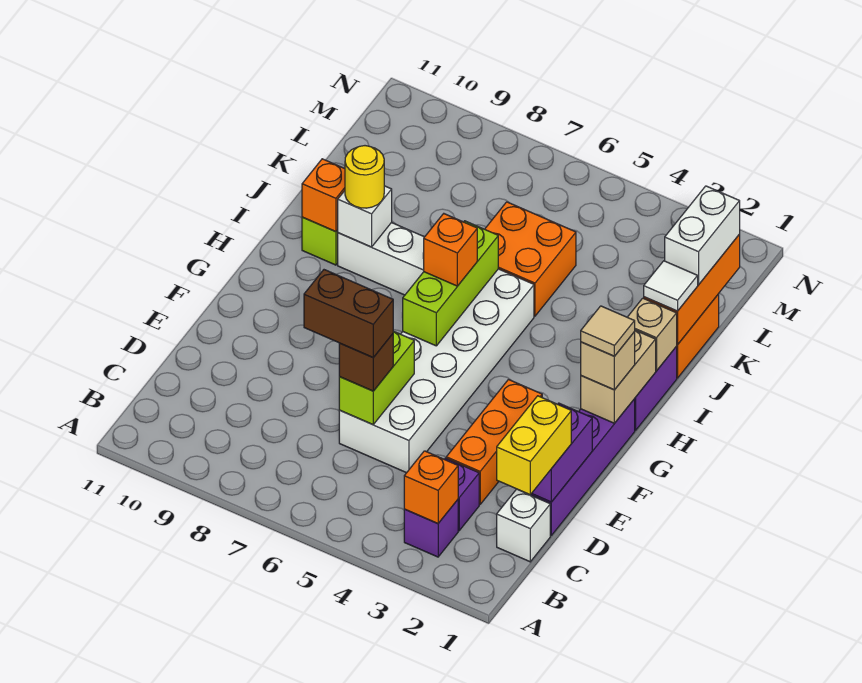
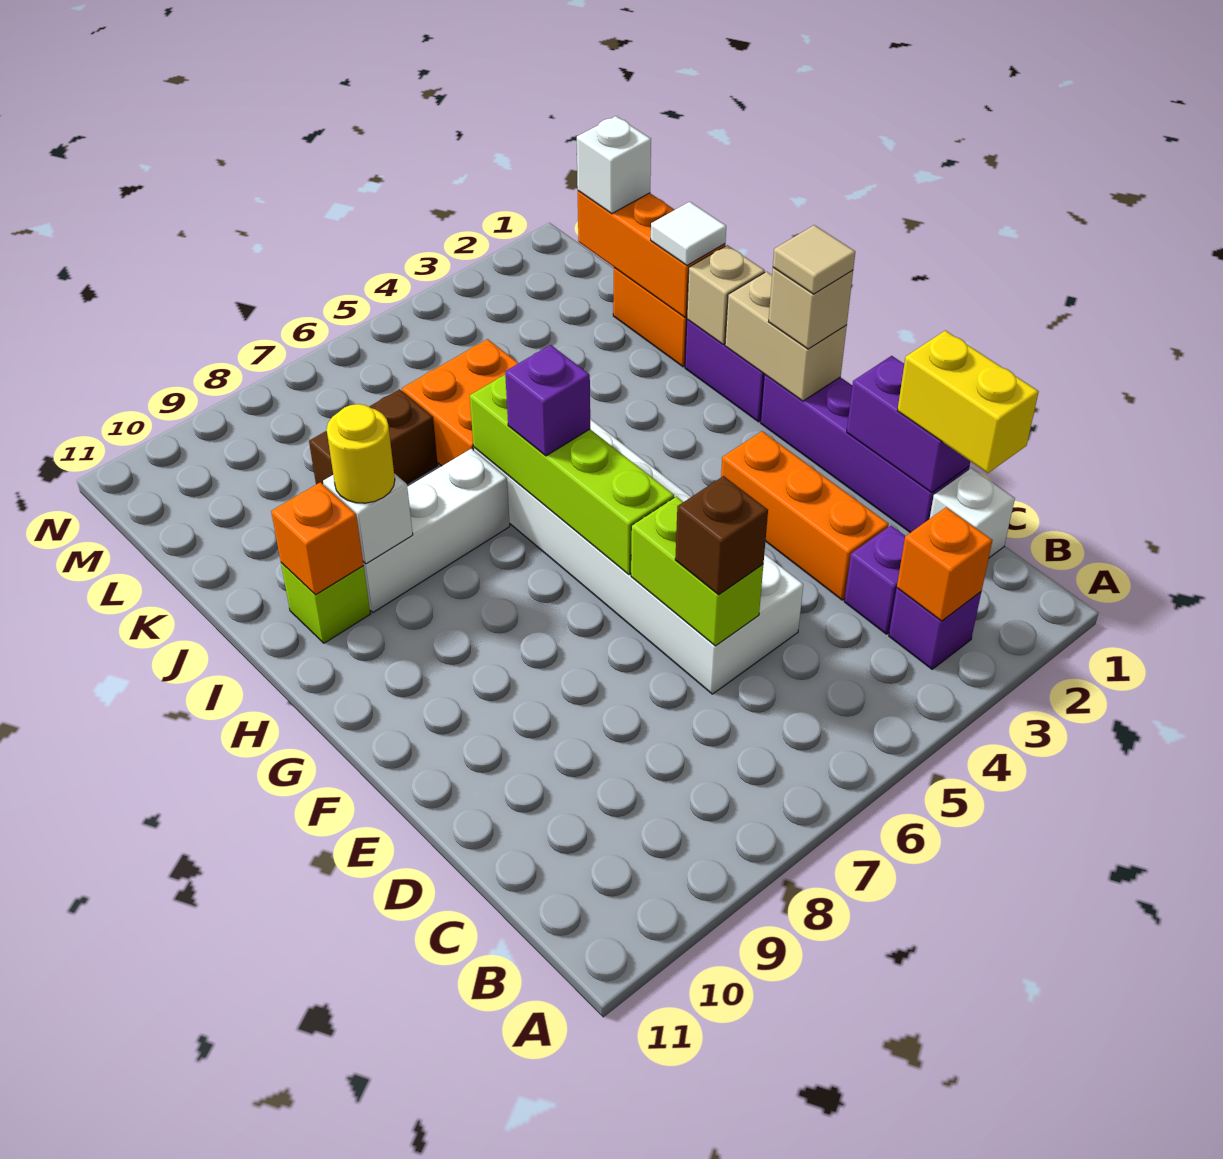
brown brick D6:D7 level 4 -> brown brick K7:K8 level 1
lime brick G6:I6 level 2 -> lime brick F6:I6 level 2
orange brick H6 level 3 -> purple brick H6 level 3
white brick K1:L1 level 3 -> white brick L1 level 3

